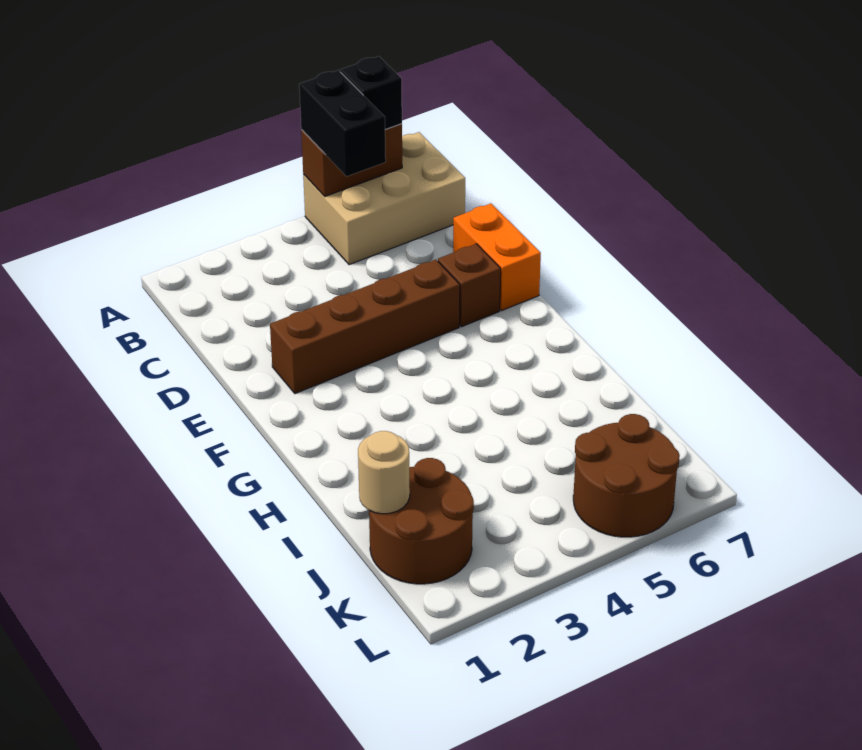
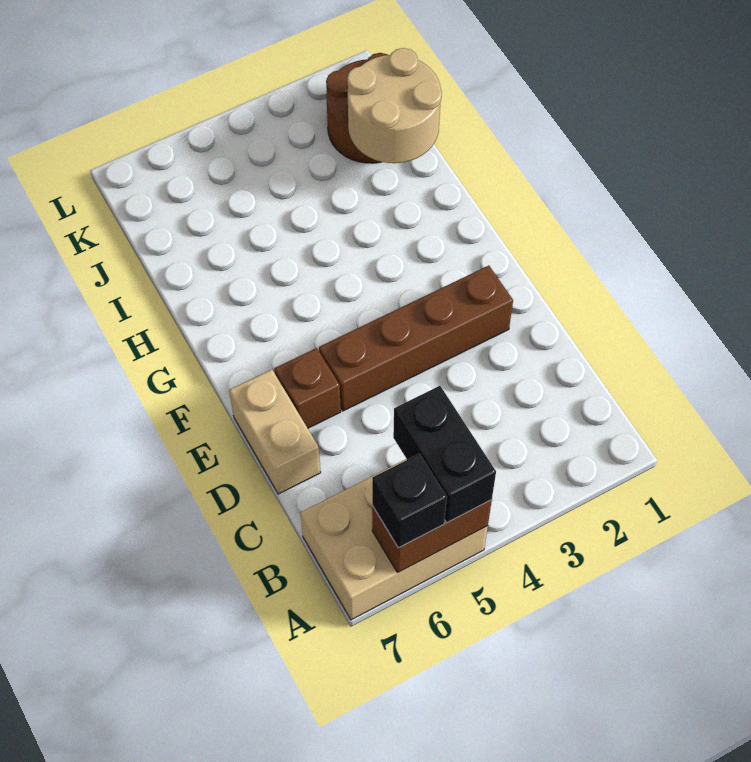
orange brick D7:E7 level 1 -> tan brick D7:E7 level 1
tan round brick J1 level 2 -> tan round brick I1:J2 level 2
brown round brick K5:L6 level 1 -> none

